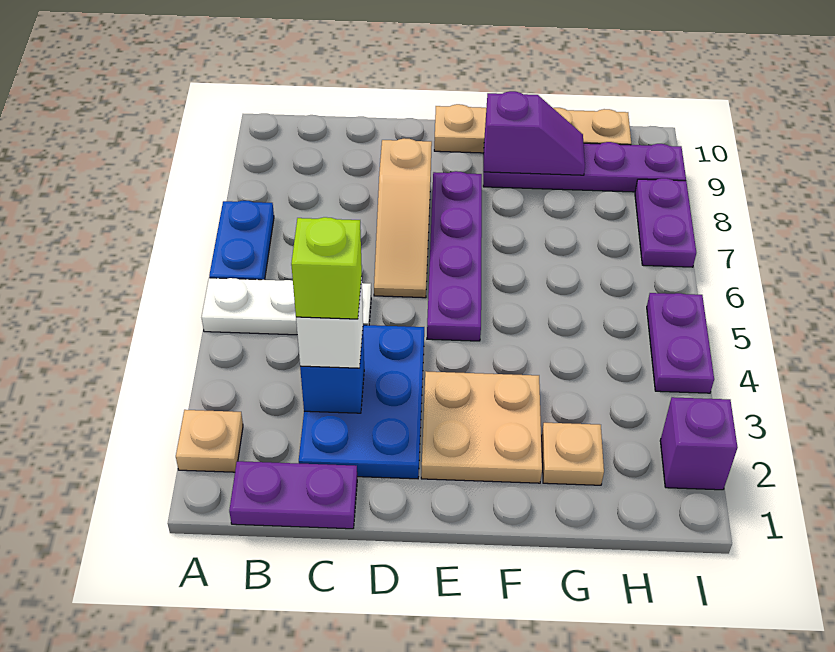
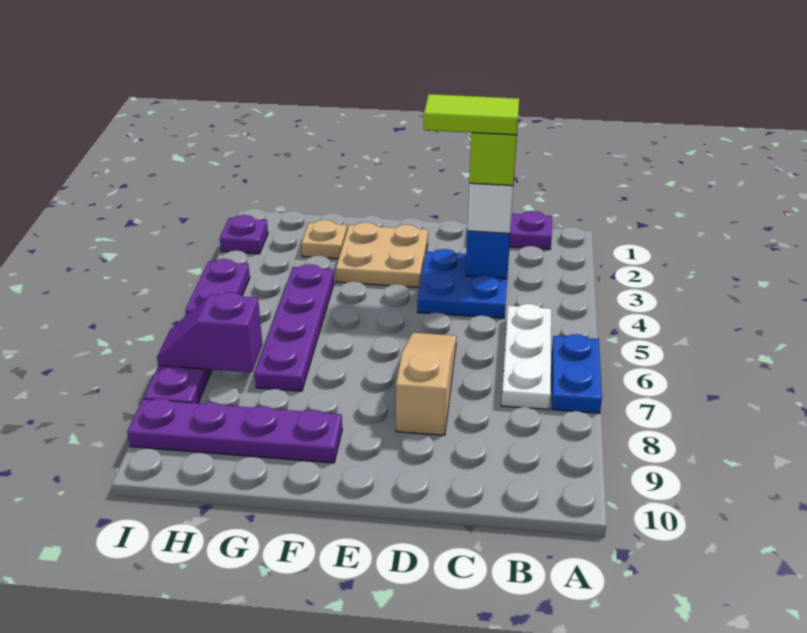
tan plate A2 level 1 -> none
white plate A5:C5 level 1 -> white plate B5:B7 level 1
blue plate C2:D4 level 1 -> blue plate C3:D4 level 1
none -> lime tile C3:D3 level 5
purple plate E5:E8 level 1 -> purple plate G4:G7 level 1
tan plate E10:H10 level 1 -> none
purple slope F9:G9 level 2 top F -> purple slope H7:I7 level 2 top H
purple brick I2 level 1 -> purple plate I2 level 1

